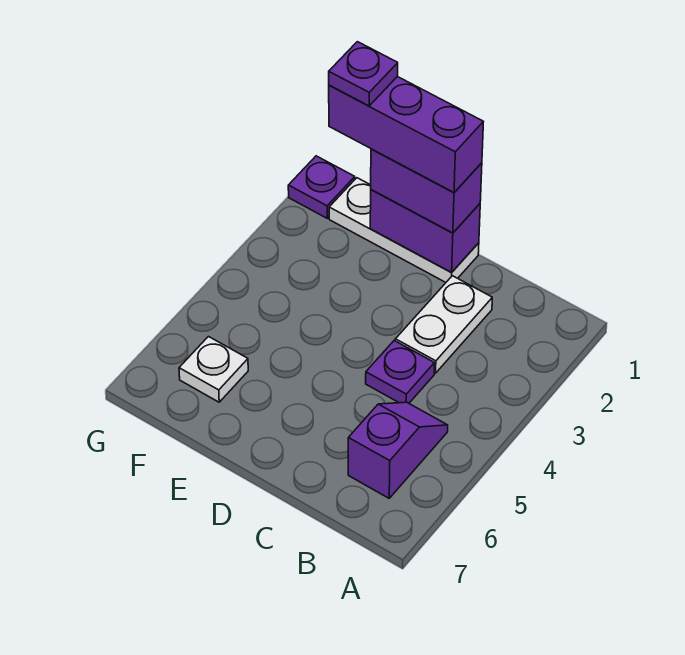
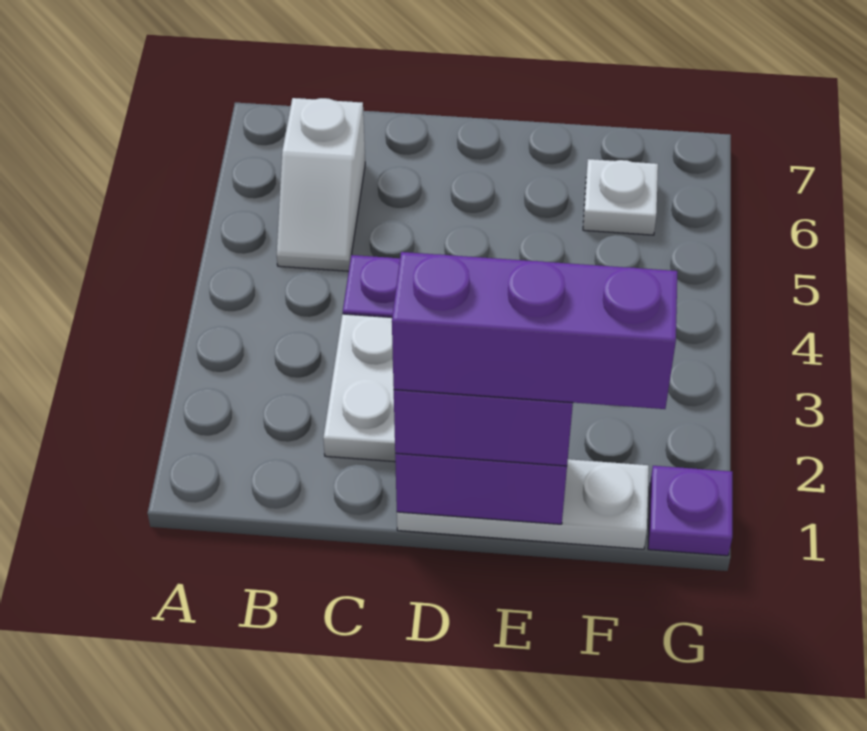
purple slope B5:B6 level 1 top 6 -> white slope B5:B6 level 1 top 6
purple plate F1 level 5 -> none

